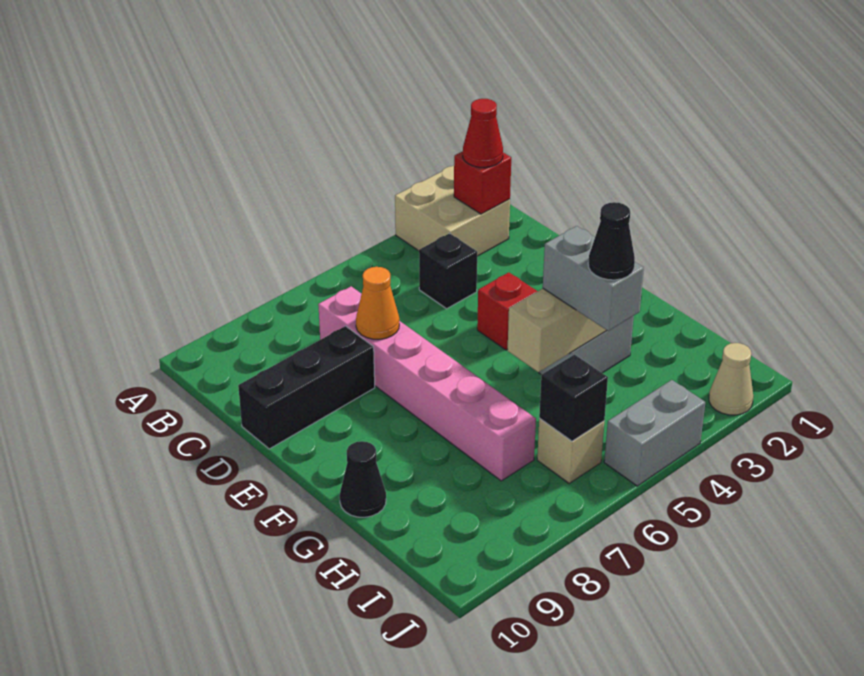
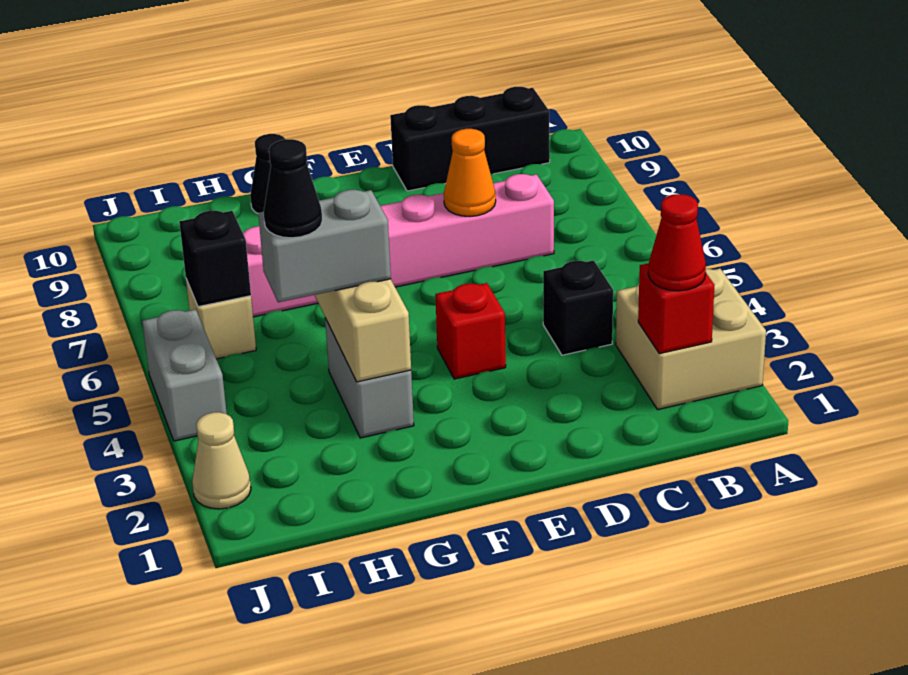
black brick D8:D10 level 1 -> black brick B10:D10 level 1

